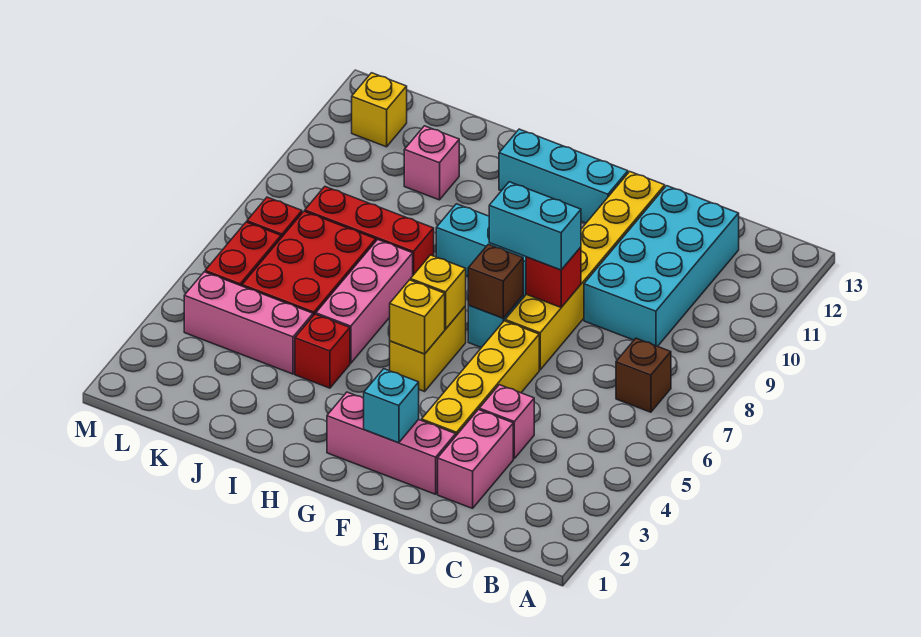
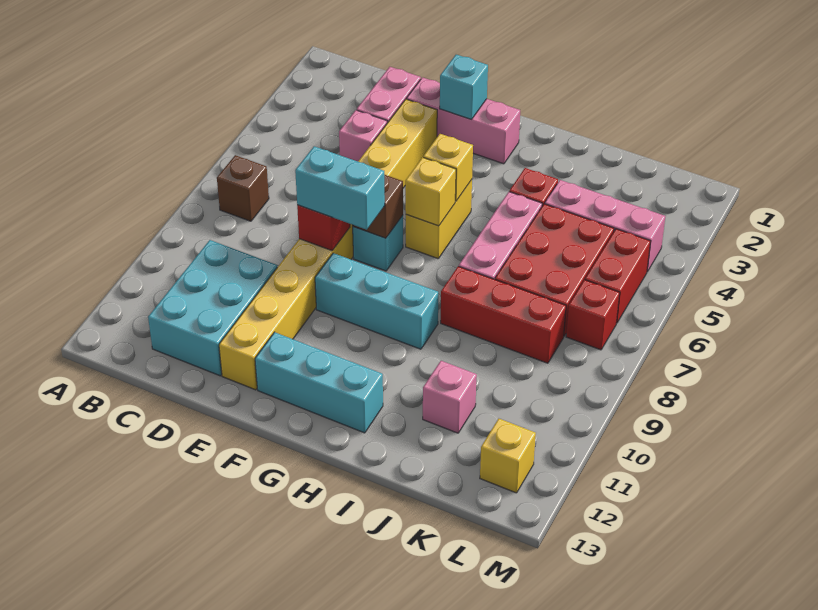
cyan brick C9:D12 level 1 -> cyan brick C10:D12 level 1

